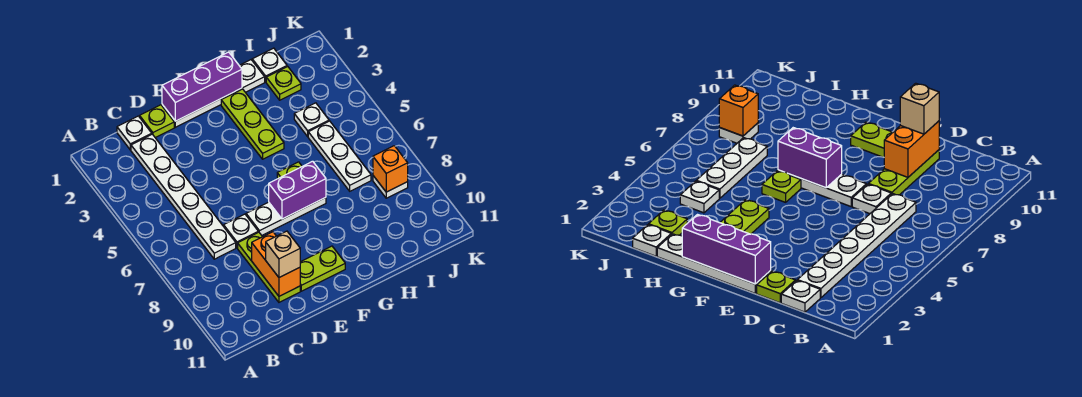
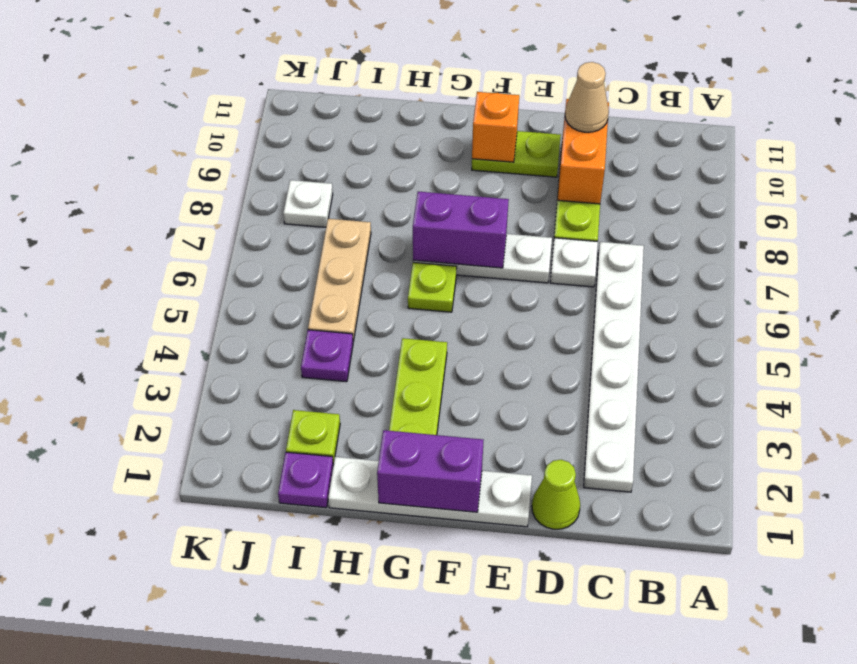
white plate C1 level 1 -> none
lime plate D1 level 1 -> lime cone D1 level 1
tan brick D10 level 3 -> tan cone D10 level 3
purple brick E1:G1 level 2 -> purple brick F1:G1 level 2
white plate I1 level 1 -> purple plate I1 level 1
white plate I4 level 1 -> purple plate I4 level 1
white plate I5:I7 level 1 -> tan plate I5:I7 level 1
orange brick J8 level 2 -> orange brick F10 level 2

